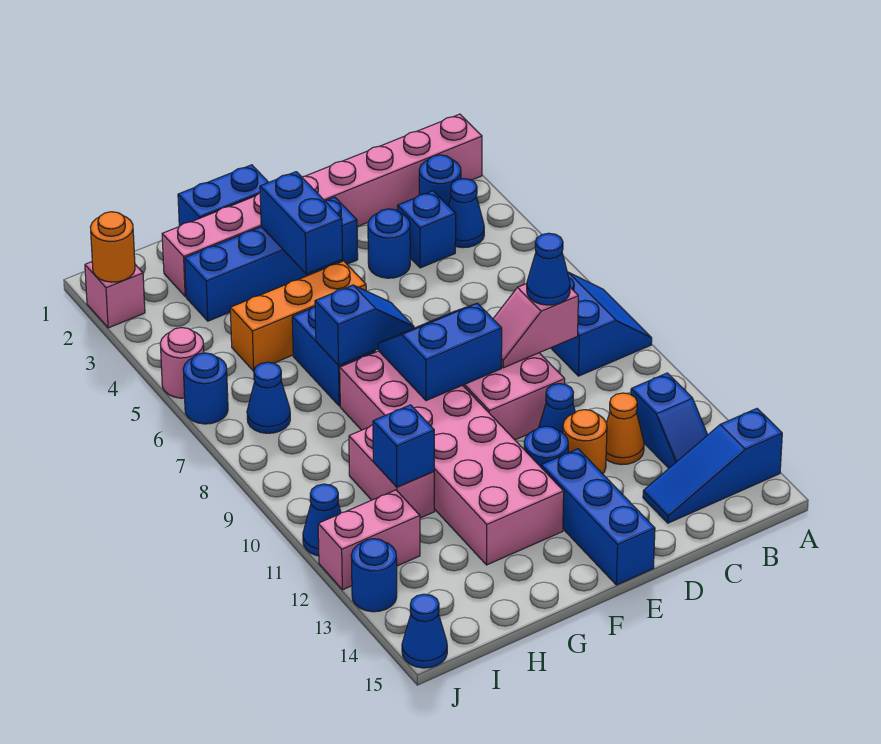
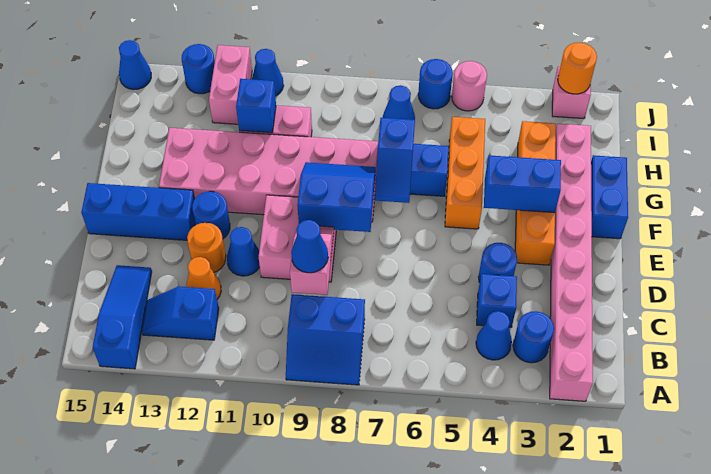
blue brick E3:H3 level 1 -> orange brick E3:H3 level 1
blue slope E8:F9 level 2 top 9 -> blue slope E8:F9 level 2 top E

